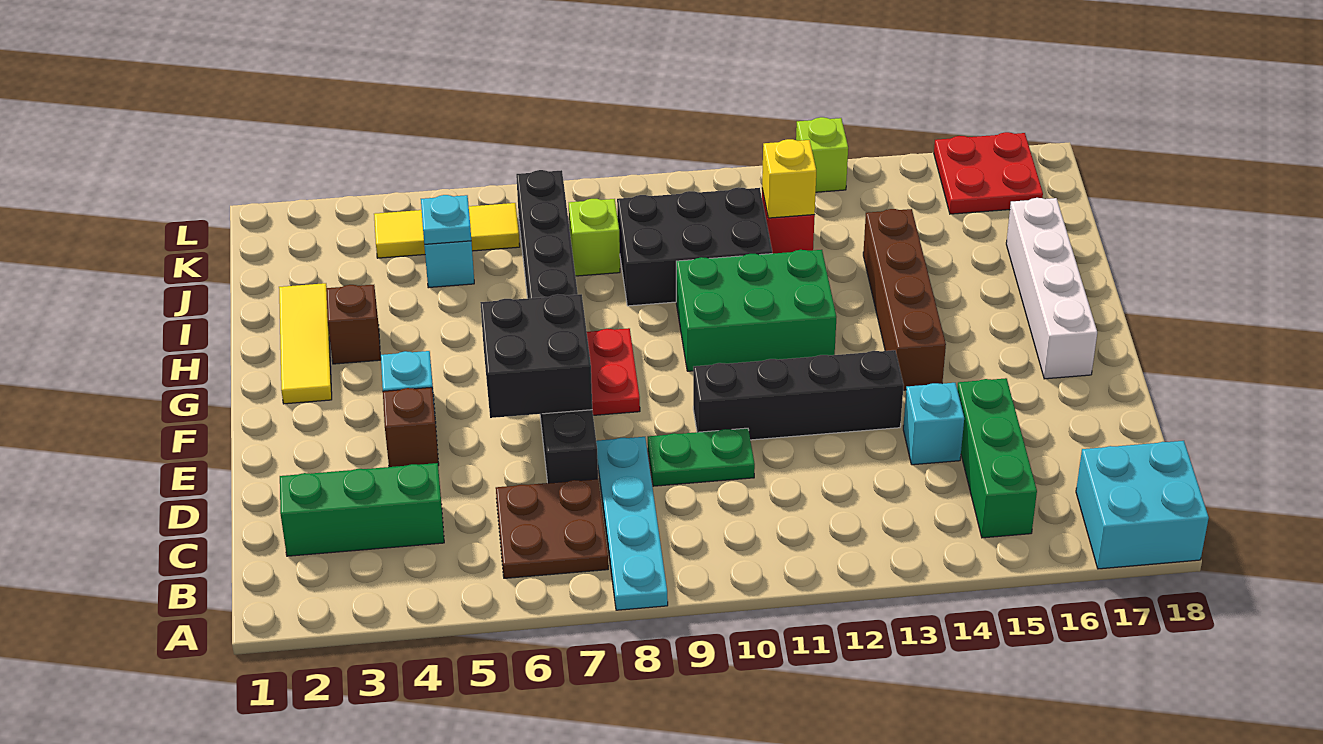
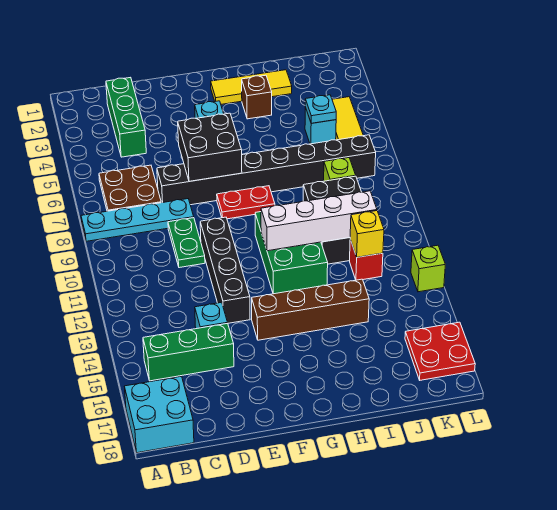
brown brick E4 level 1 -> none
white brick F17:I17 level 1 -> white brick G11:J11 level 2

